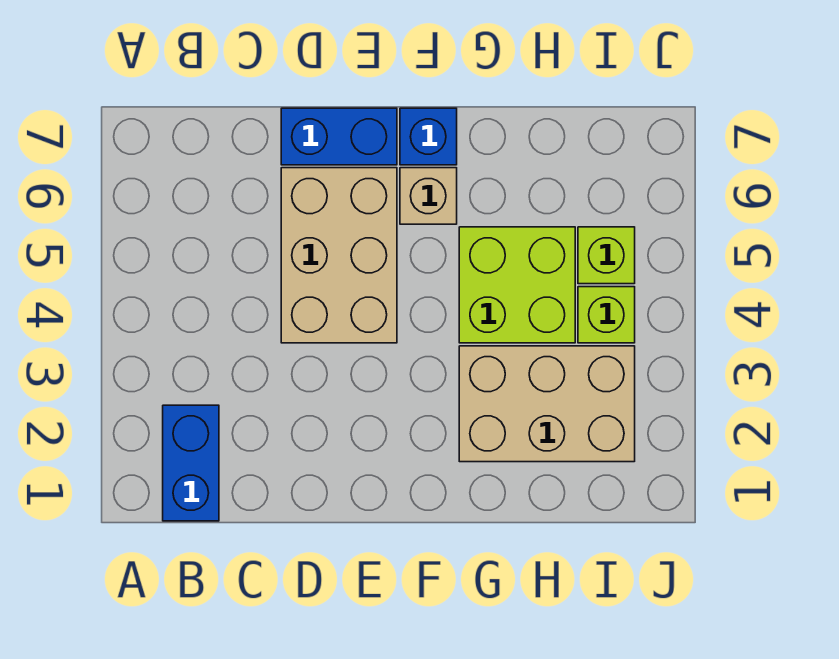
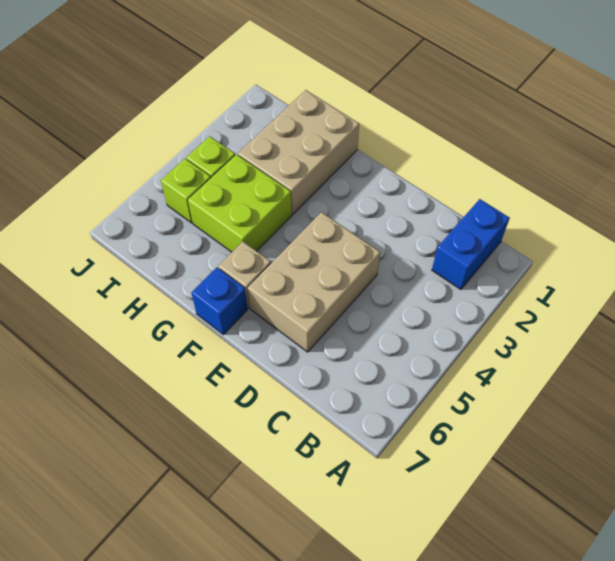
blue brick D7:E7 level 1 -> none
tan brick G2:I3 level 1 -> tan brick G1:H3 level 1

